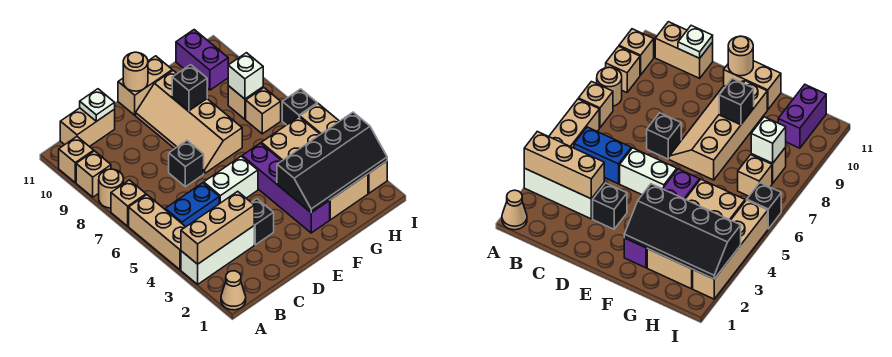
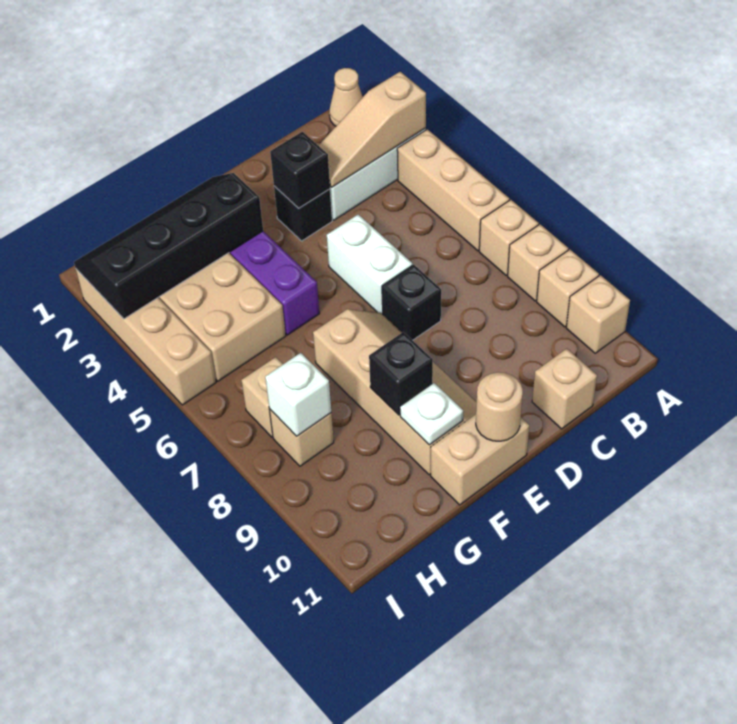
tan brick A3:C3 level 2 -> tan slope A3:C3 level 2 top A
tan round brick A8 level 1 -> tan brick A8 level 1
blue brick B5:C5 level 1 -> none
tan brick B11:C11 level 1 -> tan brick C11 level 1
white plate C11 level 2 -> white plate F10 level 2
white brick D5:E5 level 1 -> white brick D5:D6 level 1
purple brick H10:H11 level 1 -> none
black brick I6 level 1 -> black brick D3 level 2

